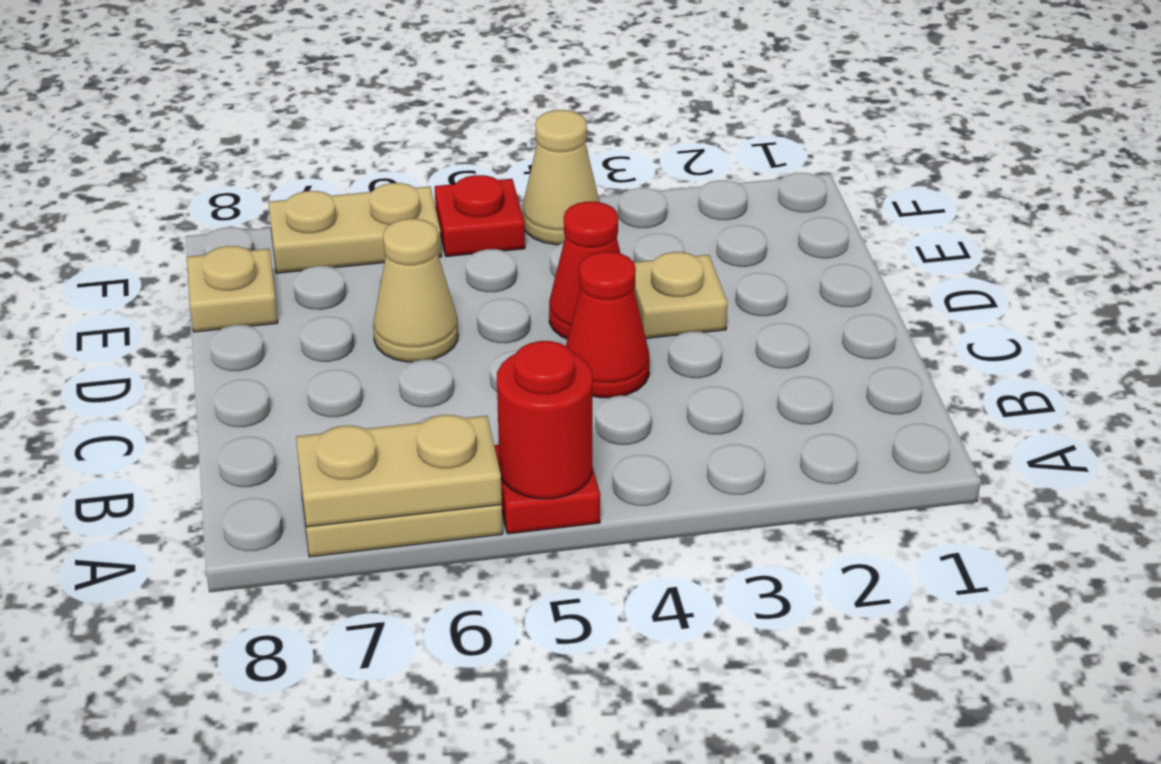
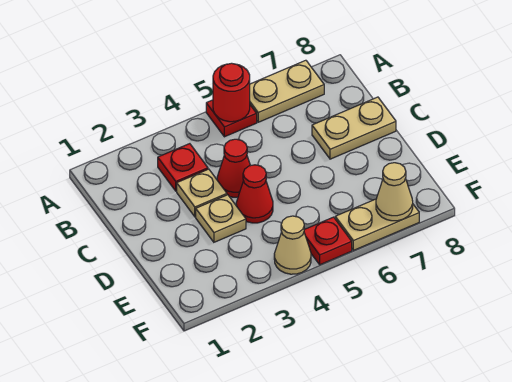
tan plate A6:A7 level 2 -> tan plate C7:C8 level 1
none -> red plate B3 level 1
tan cone D6 level 1 -> tan cone F7 level 2
tan plate E8 level 1 -> tan plate C3 level 1

